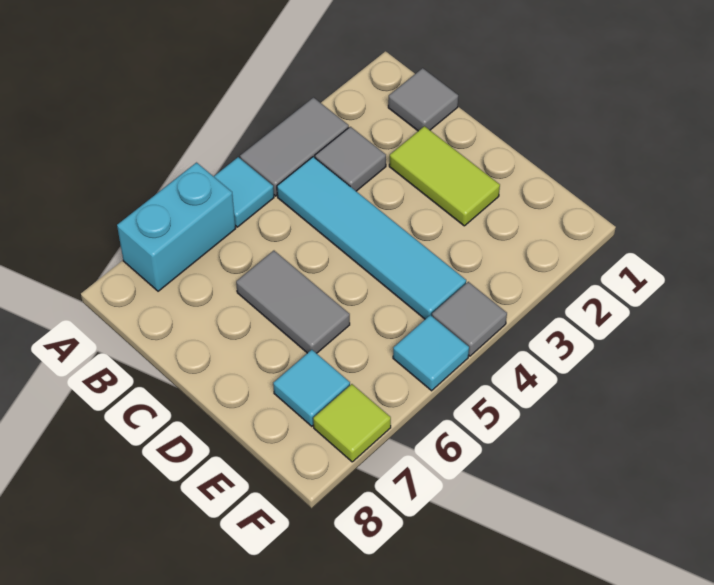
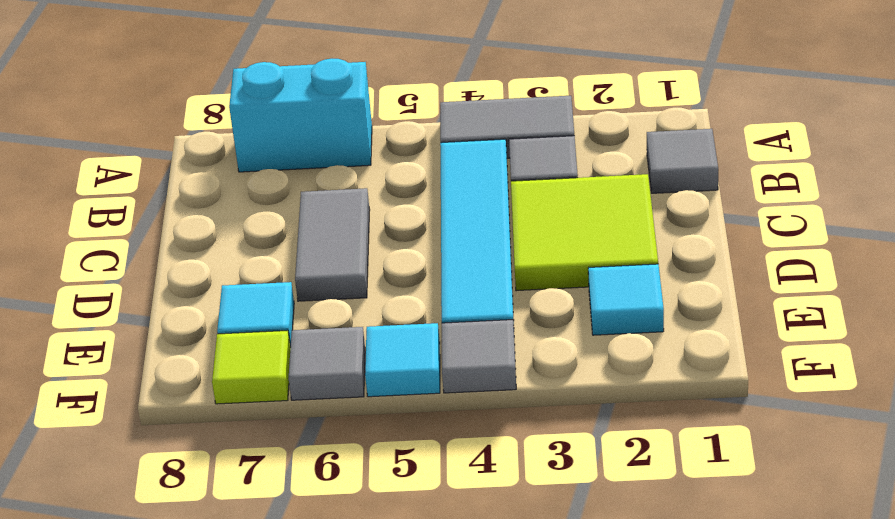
cyan tile A5 level 1 -> cyan tile E2 level 1
lime tile C2:D2 level 1 -> lime tile C2:D3 level 1
none -> grey tile F6 level 1

